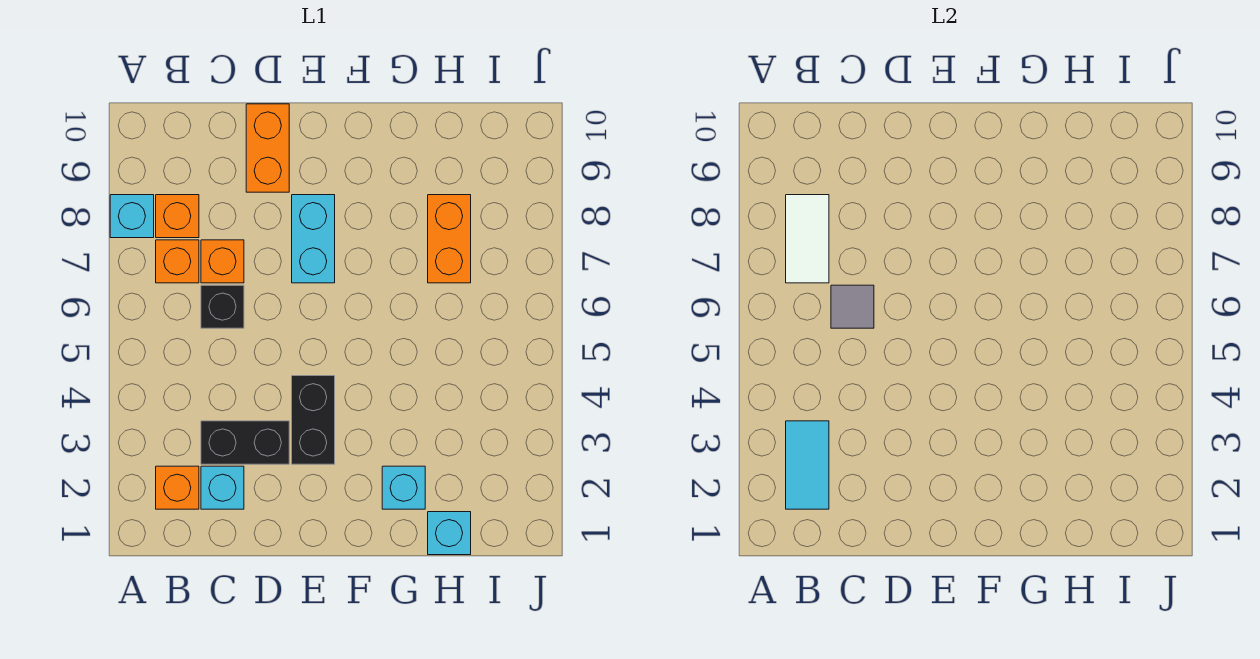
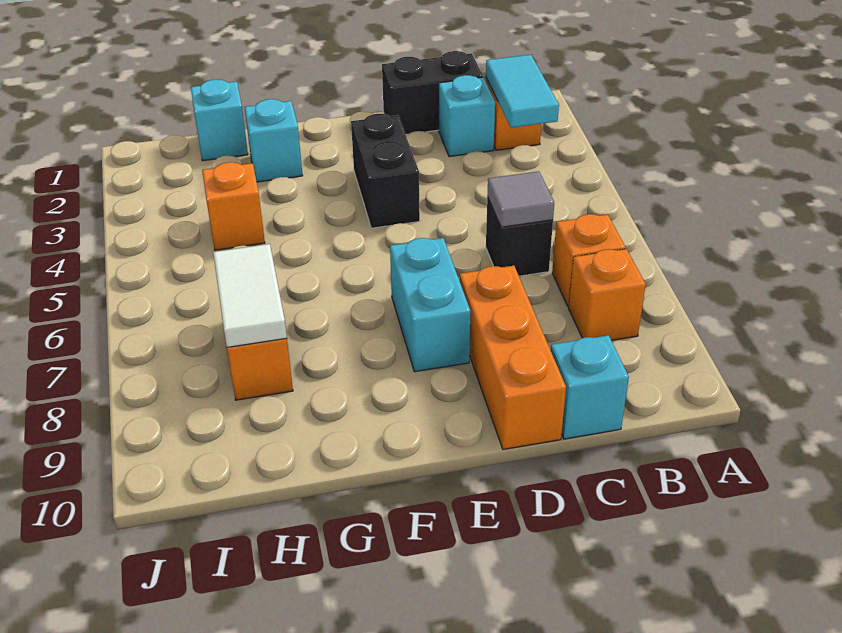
cyan brick A8 level 1 -> cyan brick C10 level 1
white tile B7:B8 level 2 -> white tile H7:H8 level 2
black brick C3:D3 level 1 -> black brick C1:D1 level 1
orange brick C7 level 1 -> orange brick H4 level 1
orange brick D9:D10 level 1 -> orange brick D8:D10 level 1

